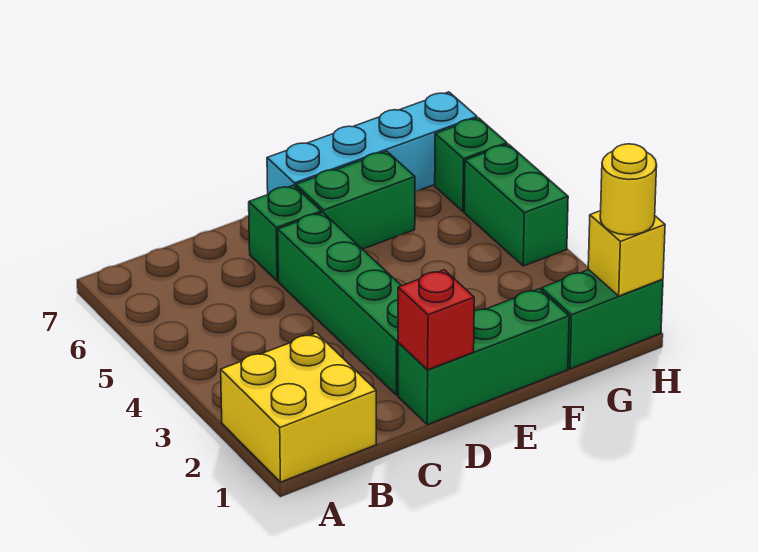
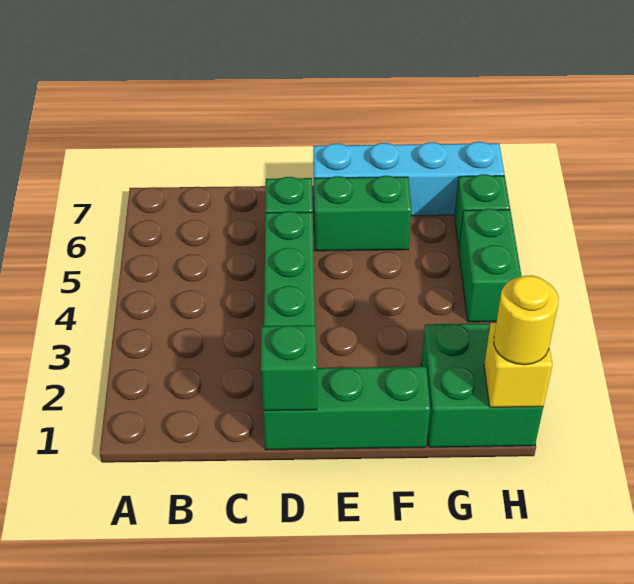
yellow brick A1:B2 level 1 -> none
red brick D1 level 2 -> green brick D1 level 2
green brick G1:H1 level 1 -> green brick G1:H2 level 1

